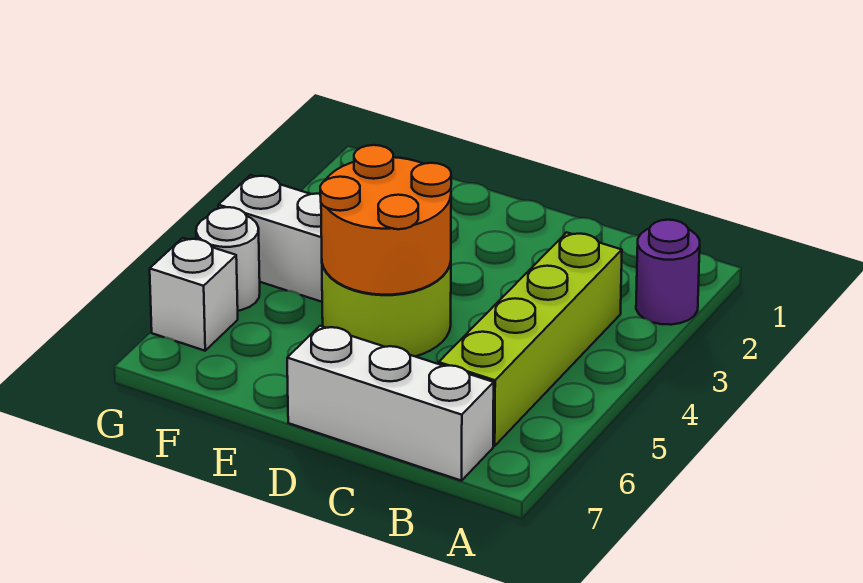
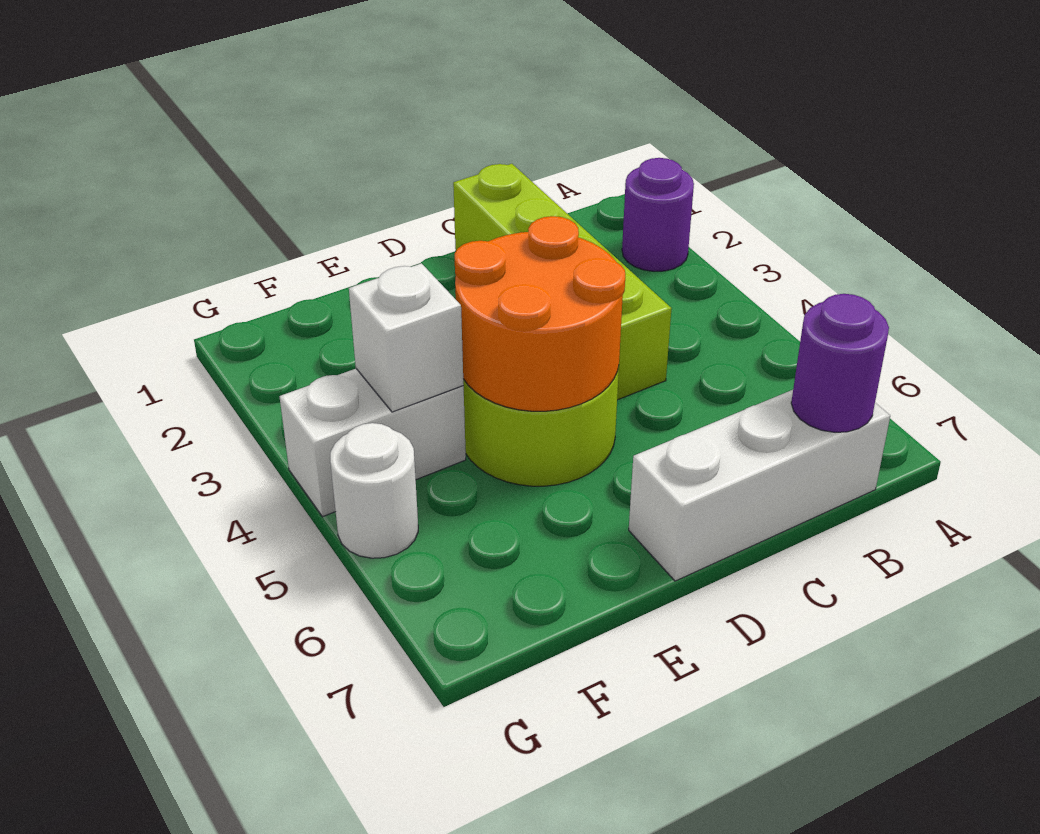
lime brick B3:B6 level 1 -> lime brick C1:C4 level 1
none -> purple round brick B7 level 2
white brick G6 level 1 -> white brick F4 level 2

